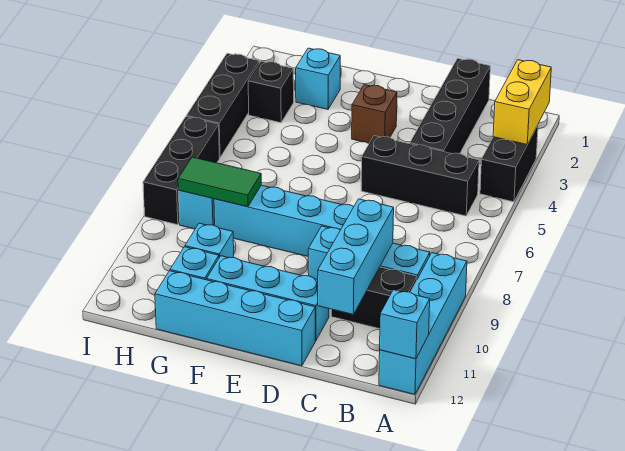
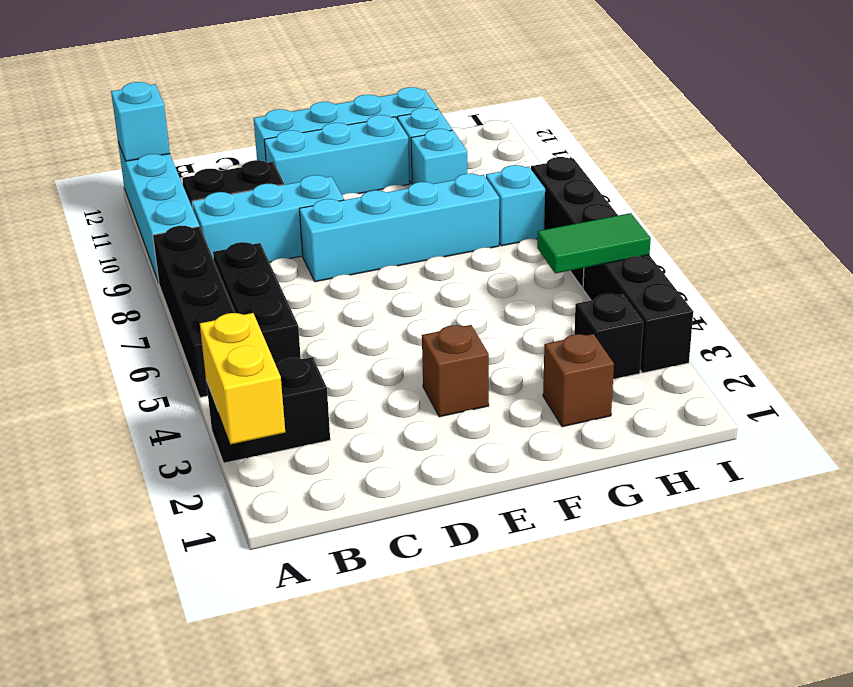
black brick A3:A4 level 1 -> black brick A3:B3 level 1
black brick B5:D5 level 1 -> black brick B5:B7 level 1
black brick C1:C4 level 1 -> black brick A5:A8 level 1
cyan brick C9:C11 level 2 -> none
cyan brick G2 level 1 -> brown brick G2 level 1
green tile G8:H8 level 2 -> green tile H5:I5 level 2

